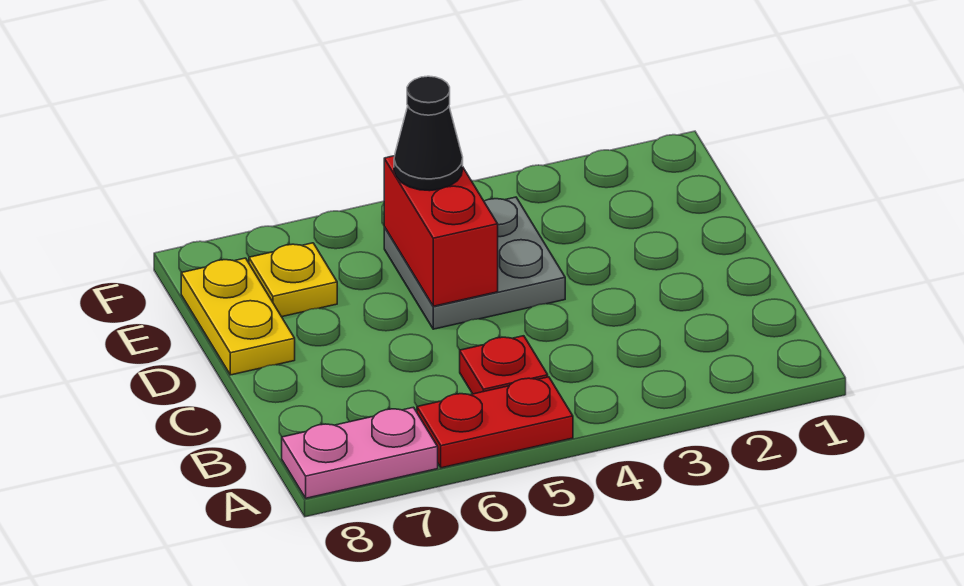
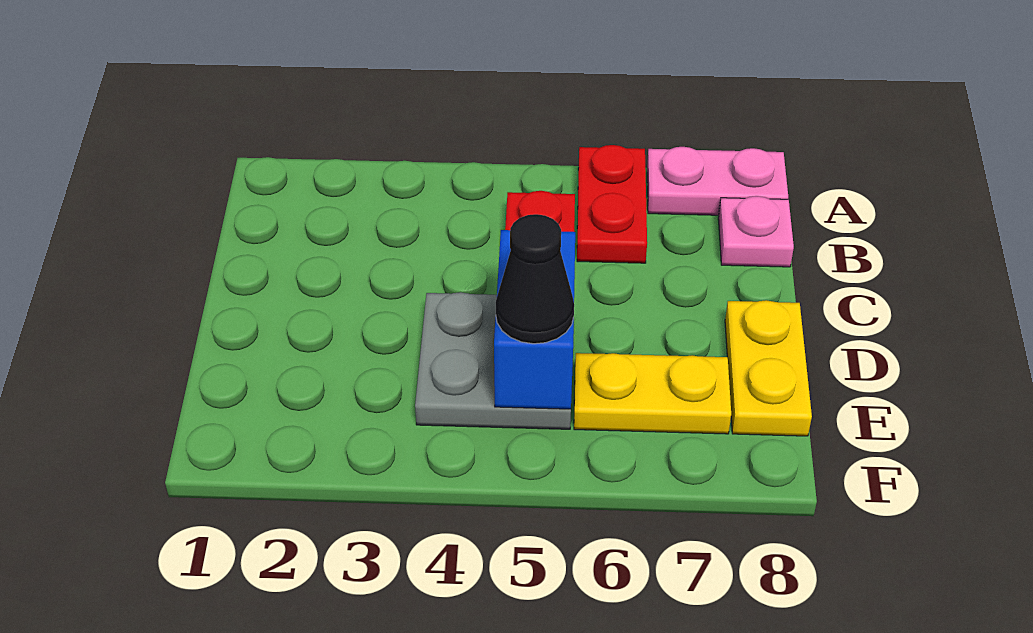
red plate A5:A6 level 1 -> red plate A6:B6 level 1
none -> pink plate B8 level 1
red brick D5:E5 level 2 -> blue brick D5:E5 level 2
yellow plate E7 level 1 -> yellow plate E6:E7 level 1

